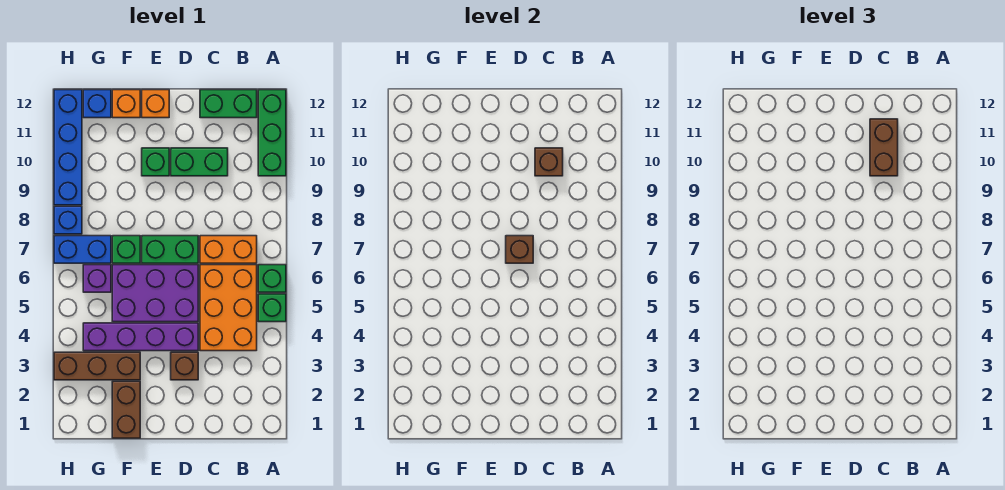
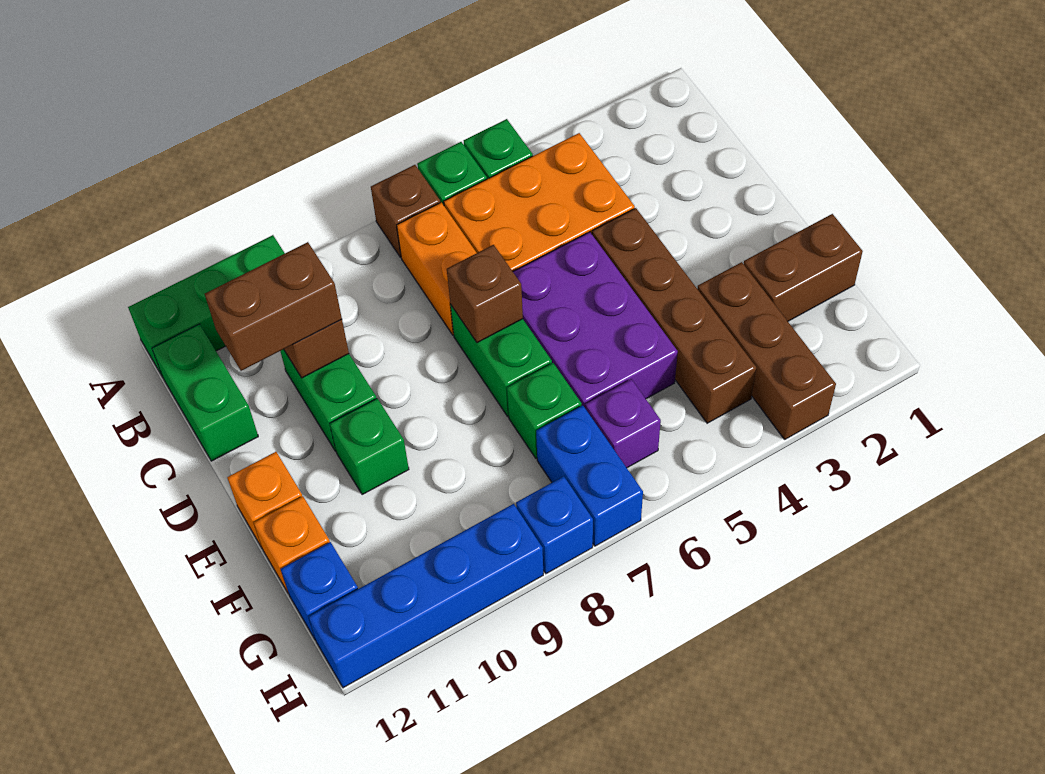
brown brick D3 level 1 -> brown brick A7 level 1
purple brick D4:G4 level 1 -> brown brick D4:G4 level 1

